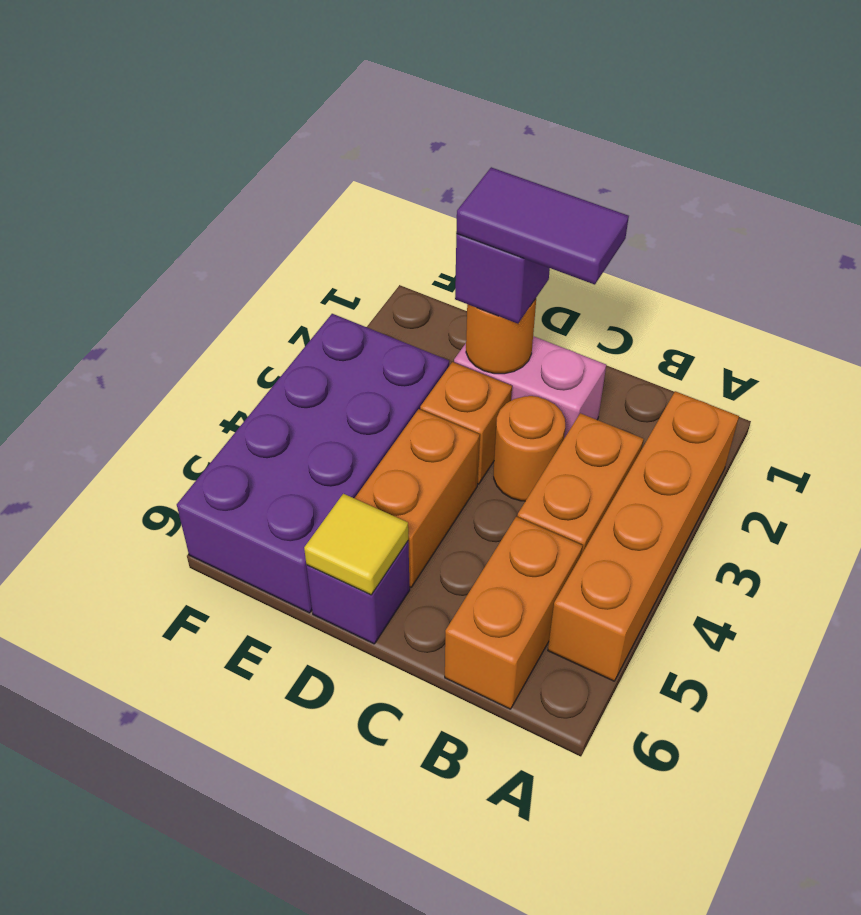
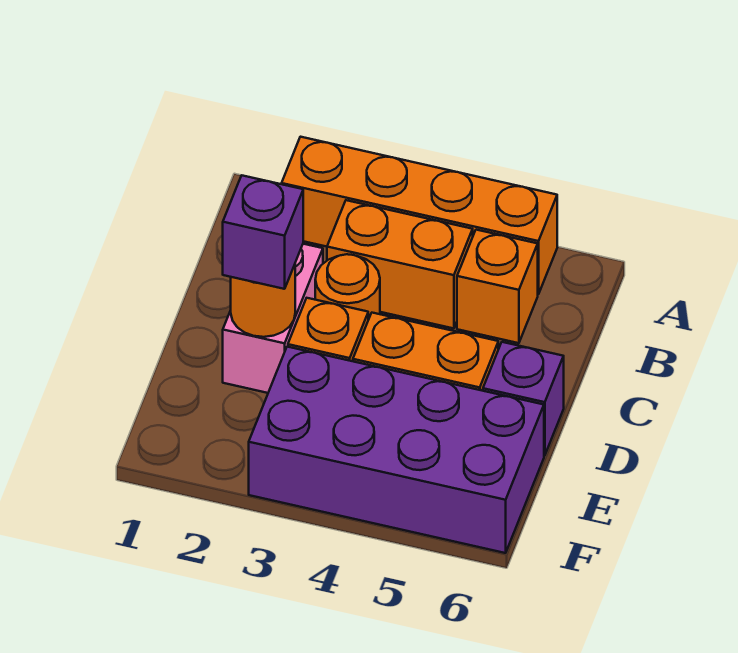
orange brick B5:B6 level 1 -> orange brick B5 level 1
purple tile C2:D2 level 4 -> none
yellow tile D6 level 2 -> none

